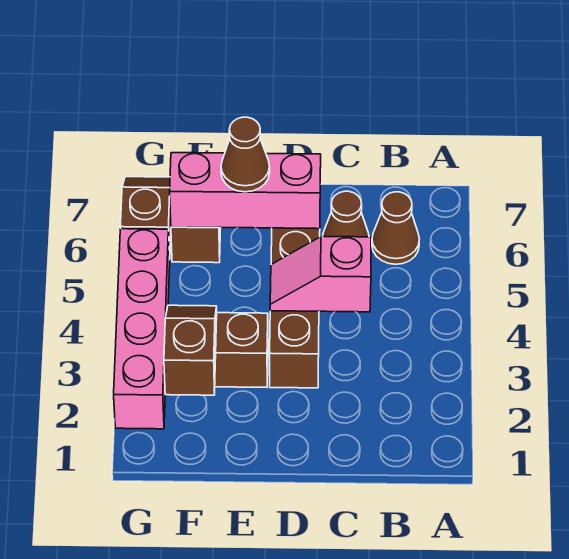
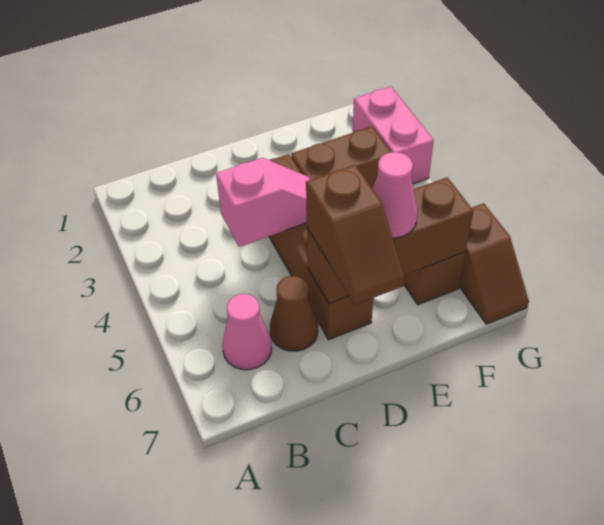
brown cone B6 level 1 -> pink cone B6 level 1
pink brick D6:F6 level 2 -> brown brick D6:F6 level 2
brown cone E6 level 3 -> pink cone E6 level 3
brown slope F2:F3 level 2 top 2 -> brown slope D6:D7 level 3 top 6
pink brick G2:G5 level 1 -> pink brick G2:G3 level 1

